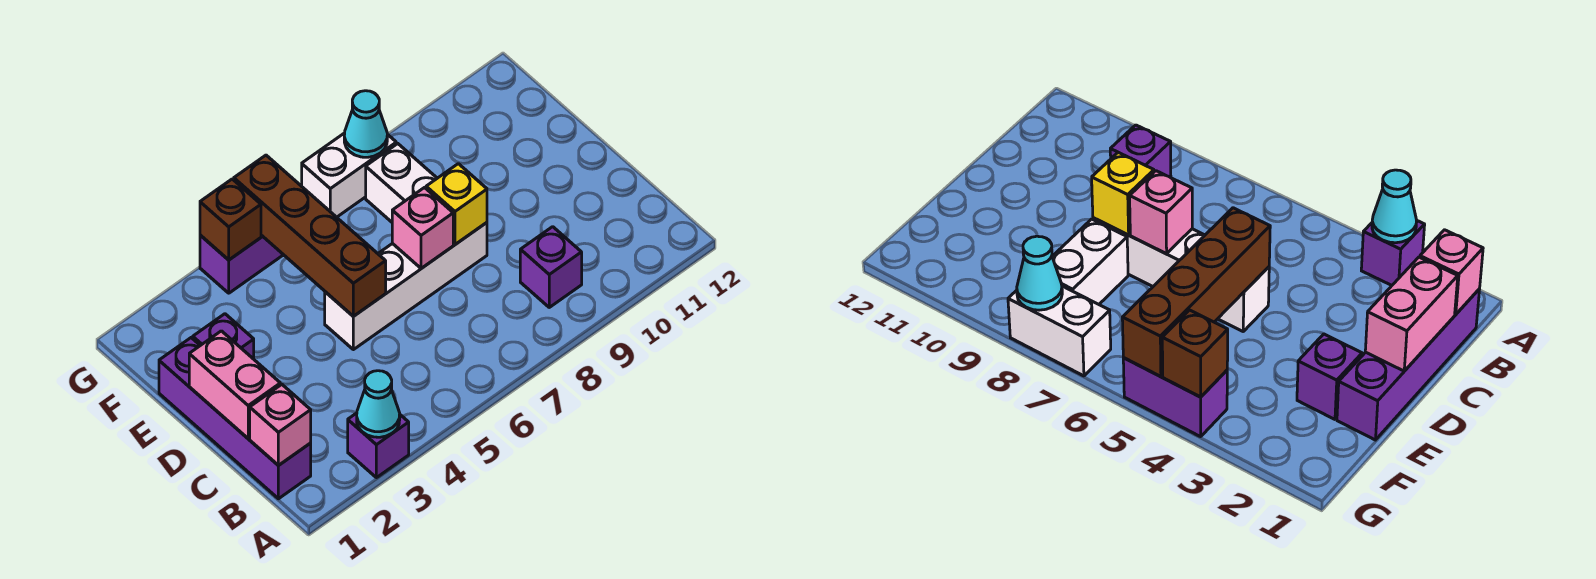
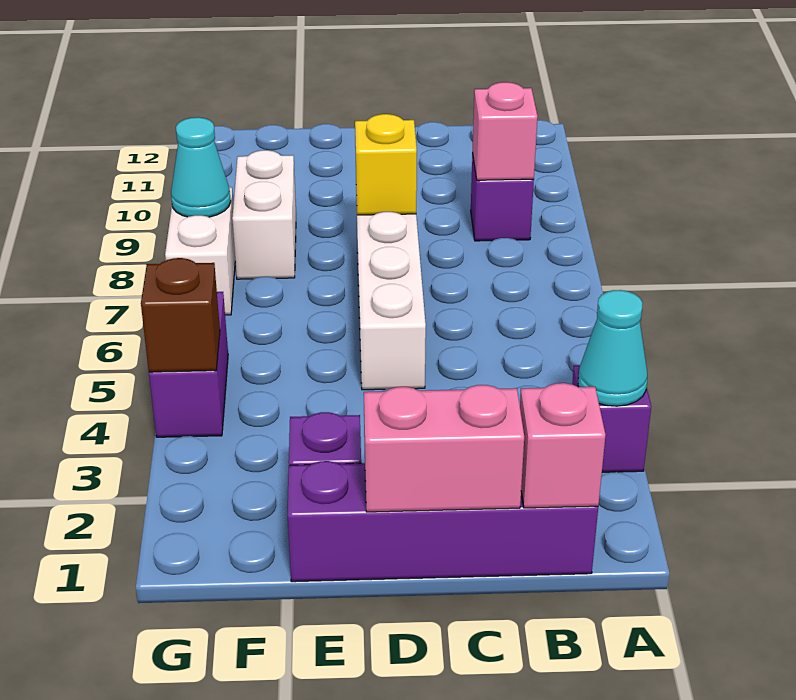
brown brick D5:G5 level 2 -> none
pink brick D7 level 2 -> pink brick B9 level 2
white brick E8:F8 level 1 -> white brick F8:F9 level 1

